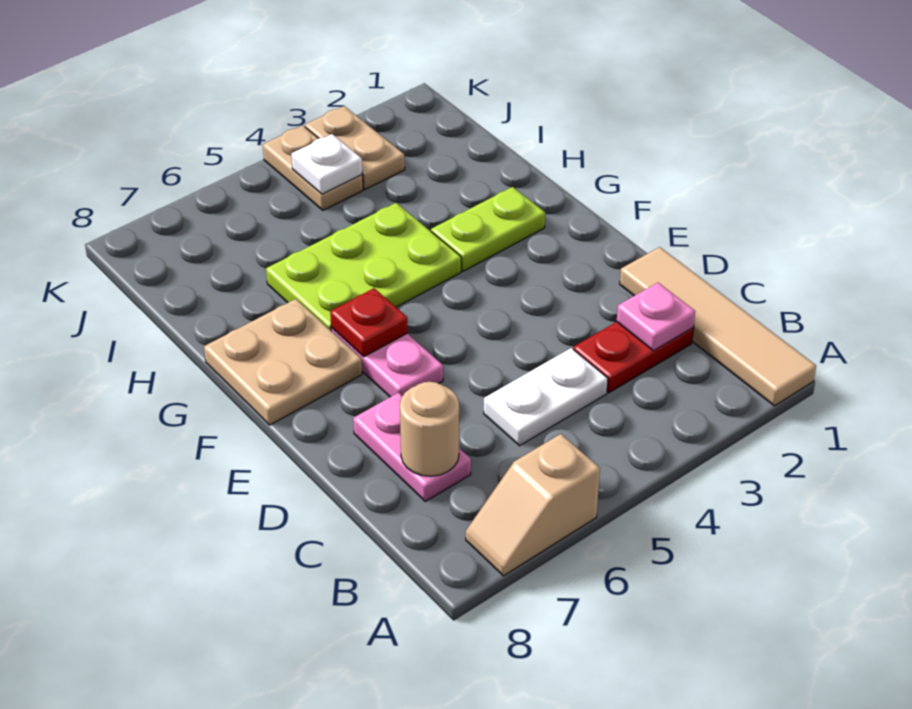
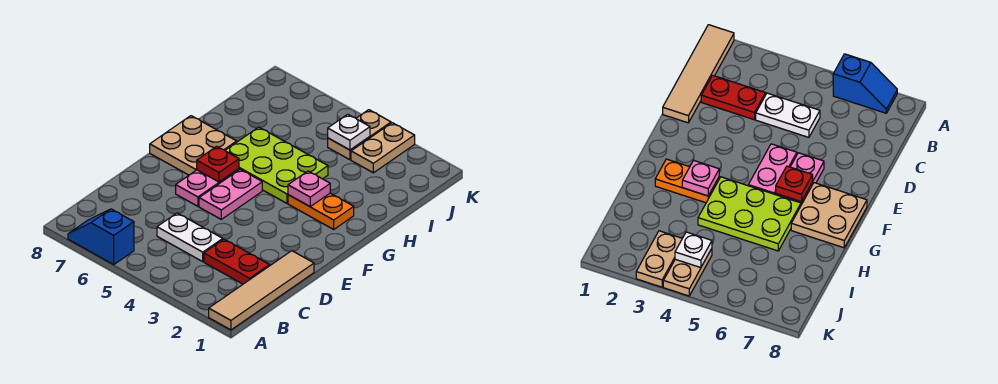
tan slope A6:A7 level 1 top 6 -> blue slope A6:A7 level 1 top 6
pink plate C2 level 2 -> pink plate G3 level 2
pink plate C7:D7 level 1 -> pink plate E5:F5 level 1
tan round brick C7 level 2 -> none
lime plate G2:G3 level 1 -> orange plate G2:G3 level 1

